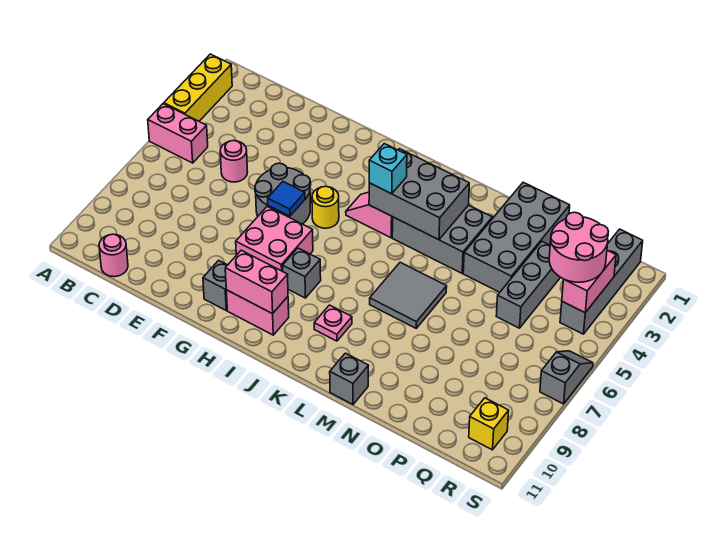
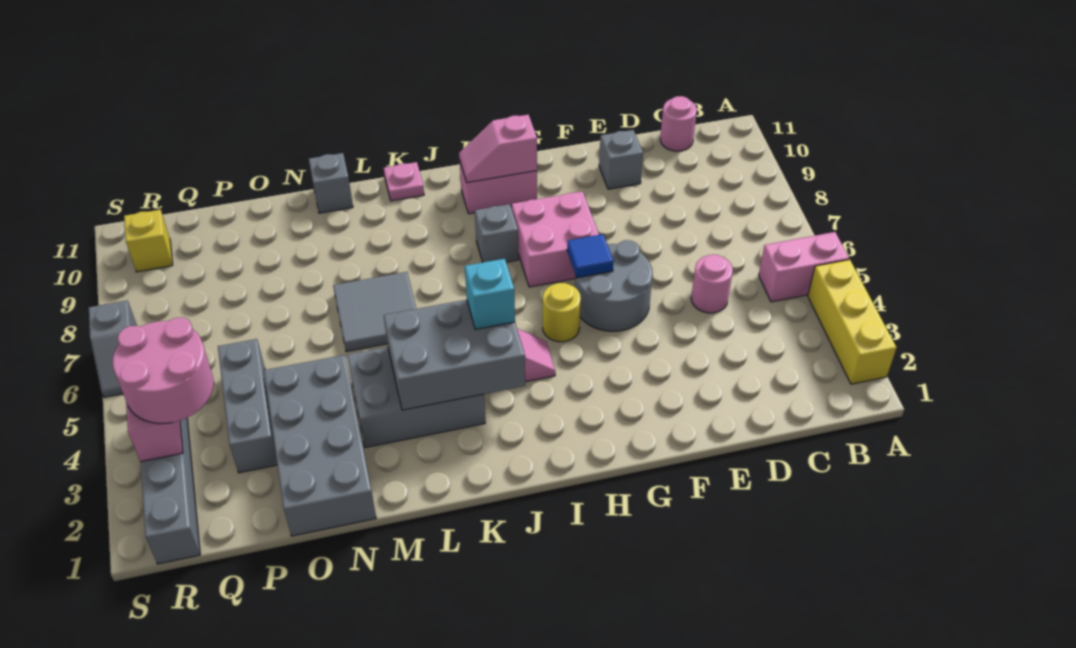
grey brick G10 level 1 -> grey brick E10 level 1
pink brick H10:I10 level 2 -> pink slope H10:I10 level 2 top H
pink plate K9 level 1 -> pink plate K11 level 1

